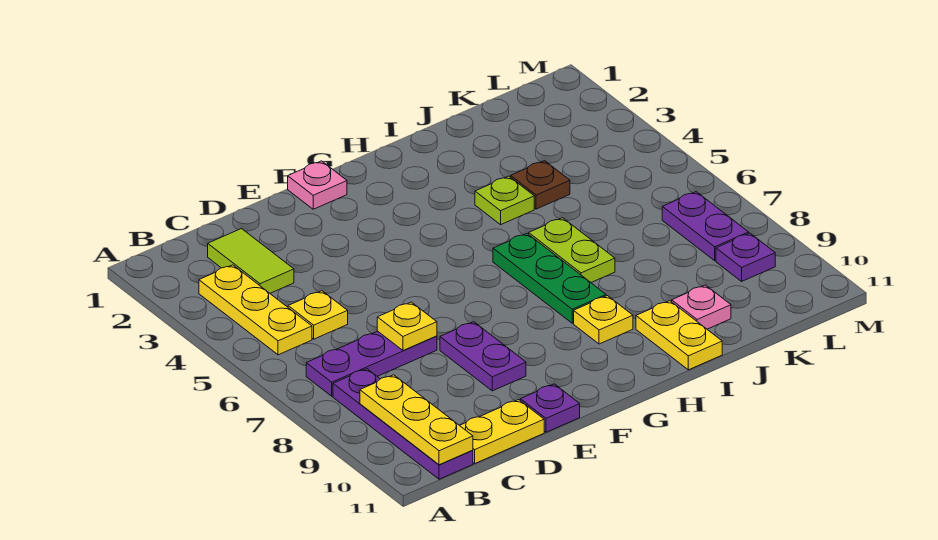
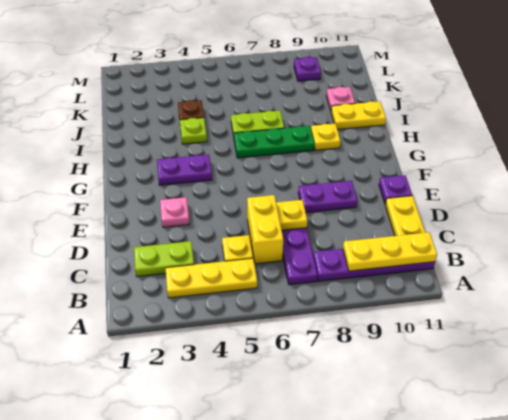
lime tile C2:C3 level 1 -> lime plate C2:C3 level 1
none -> yellow brick C6:D6 level 1
pink plate F1 level 1 -> pink plate E3 level 1
purple plate L7:L8 level 1 -> purple plate G3:G4 level 1

